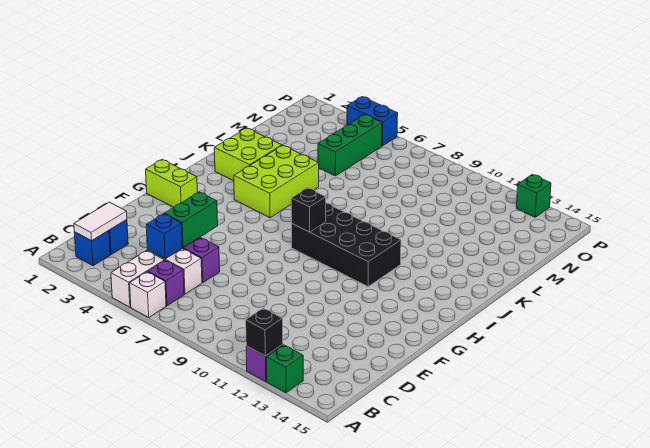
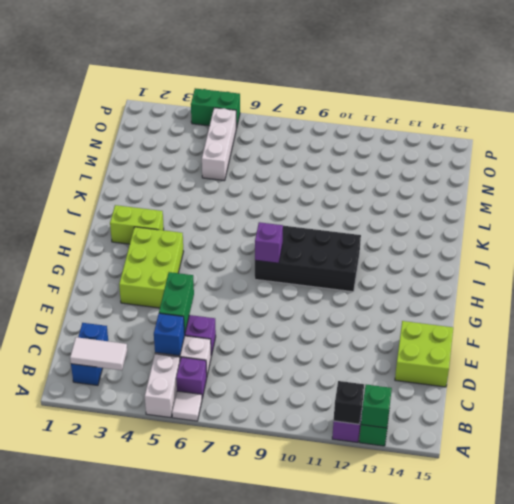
white brick A6 level 1 -> white tile A6 level 1
white tile B2:C2 level 2 -> white tile B2:B3 level 2
lime brick G1:G2 level 1 -> lime brick I2:I3 level 1
black brick H8 level 2 -> purple brick H8 level 2
lime brick I4:K5 level 1 -> lime brick F3:H4 level 1
lime brick J2:K3 level 1 -> lime brick D14:E15 level 1
green brick M5:O5 level 1 -> white brick M5:O5 level 1
blue brick P4:P5 level 1 -> green brick P4:P5 level 1
green brick P13 level 1 -> green brick A13 level 2

